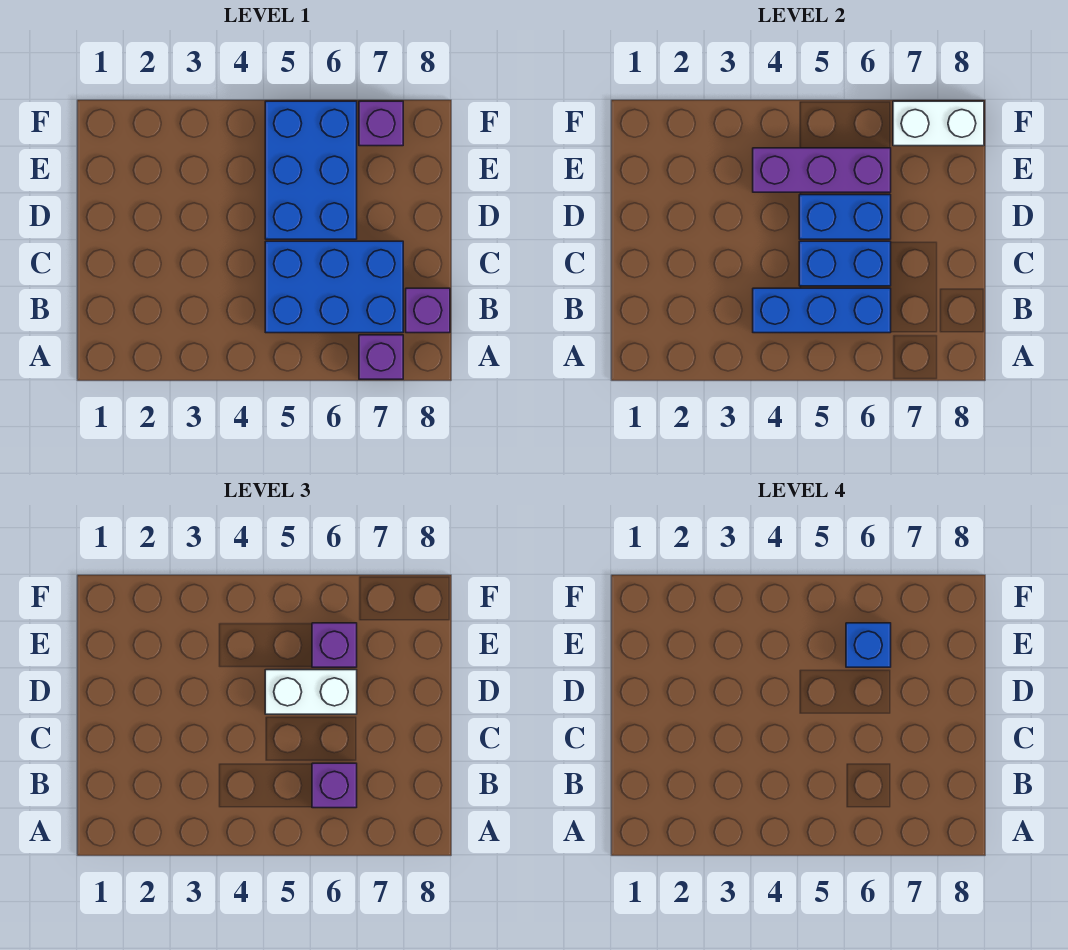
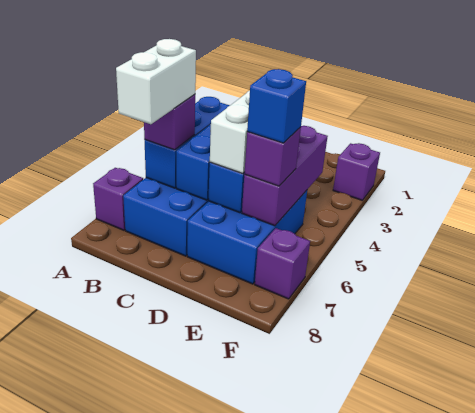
purple brick B8 level 1 -> purple brick F2 level 1
blue brick D5:F6 level 1 -> blue brick D5:E7 level 1
white brick F7:F8 level 2 -> white brick B6:B7 level 4

